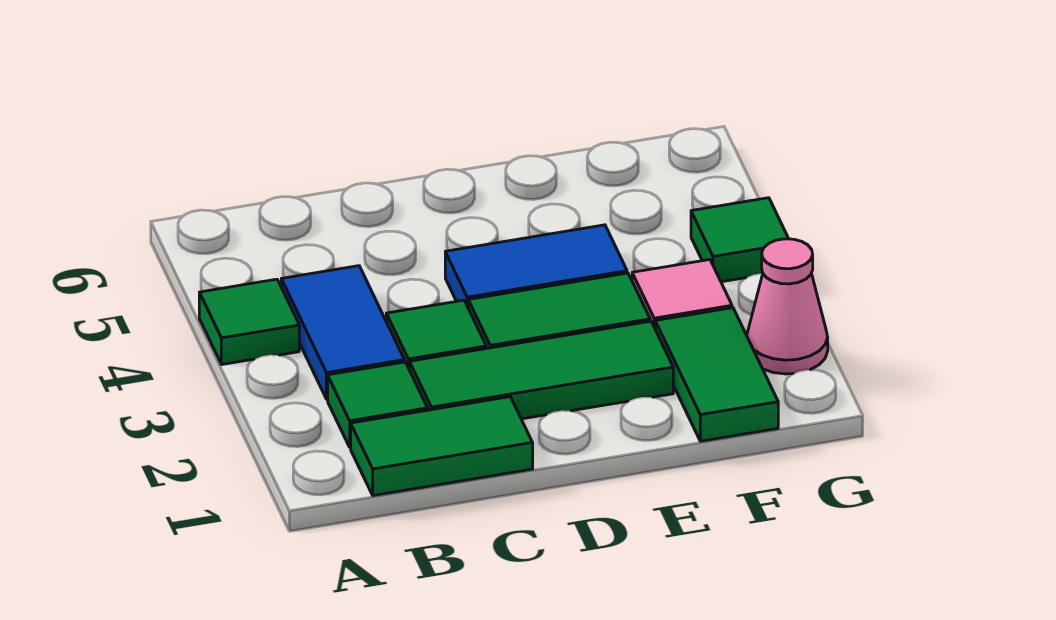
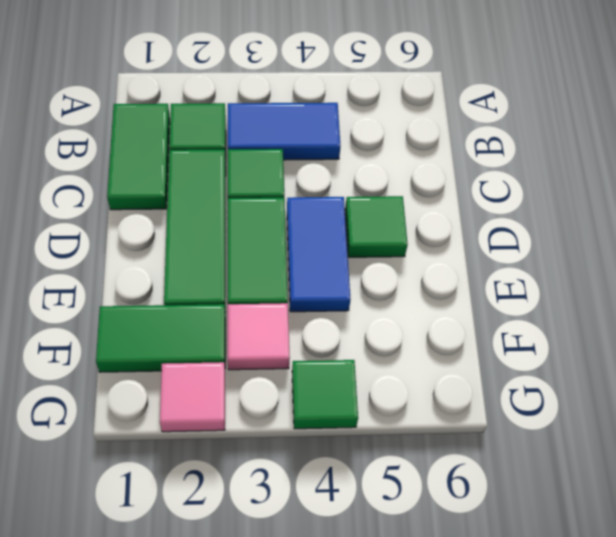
green tile A4 level 1 -> green tile D5 level 1
pink cone G2 level 1 -> pink tile G2 level 1

